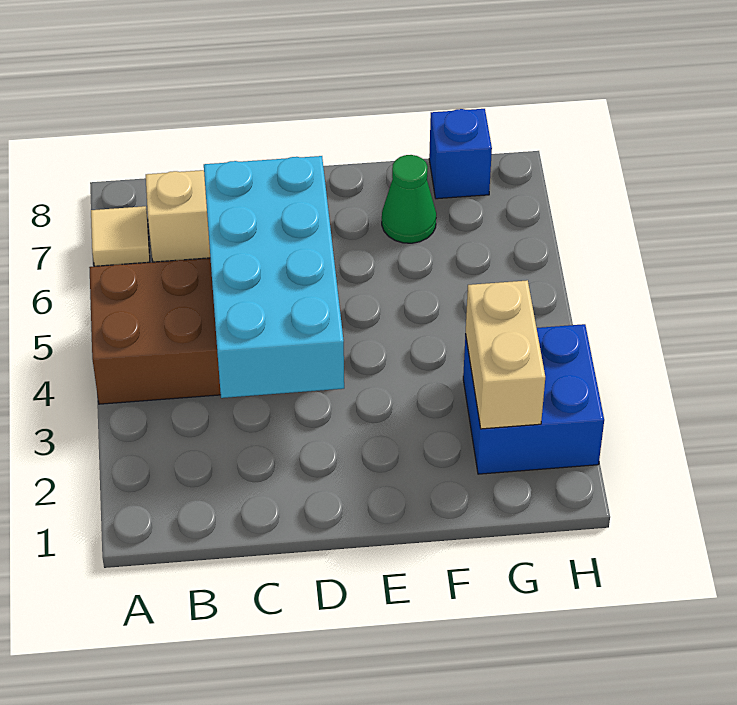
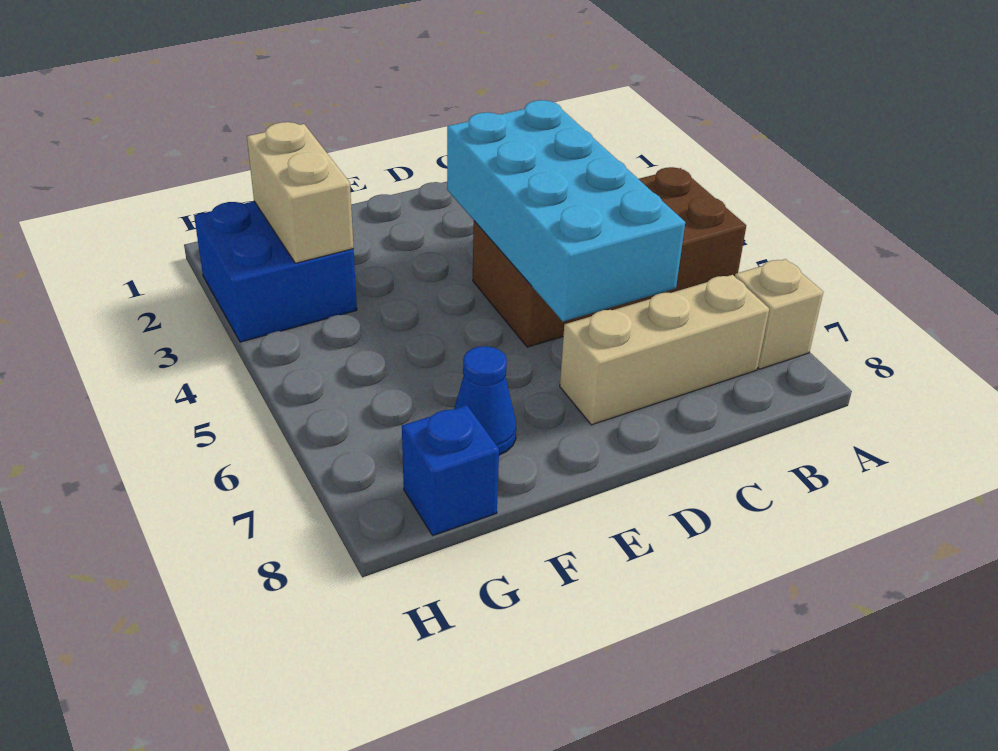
tan tile A7 level 1 -> tan brick A7 level 1
green cone F7 level 1 -> blue cone F7 level 1

